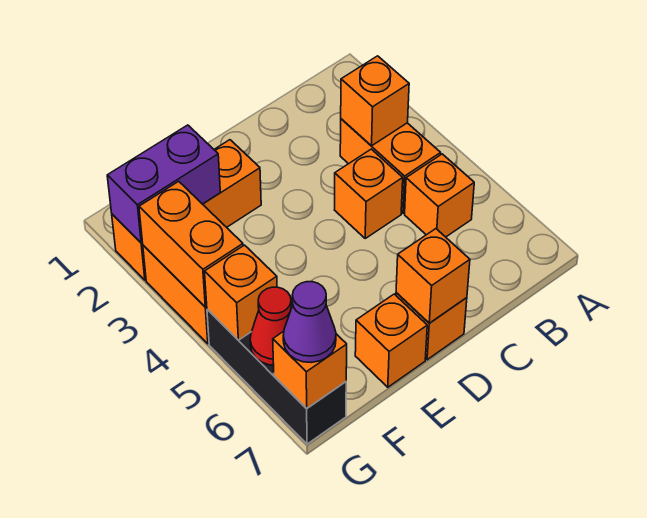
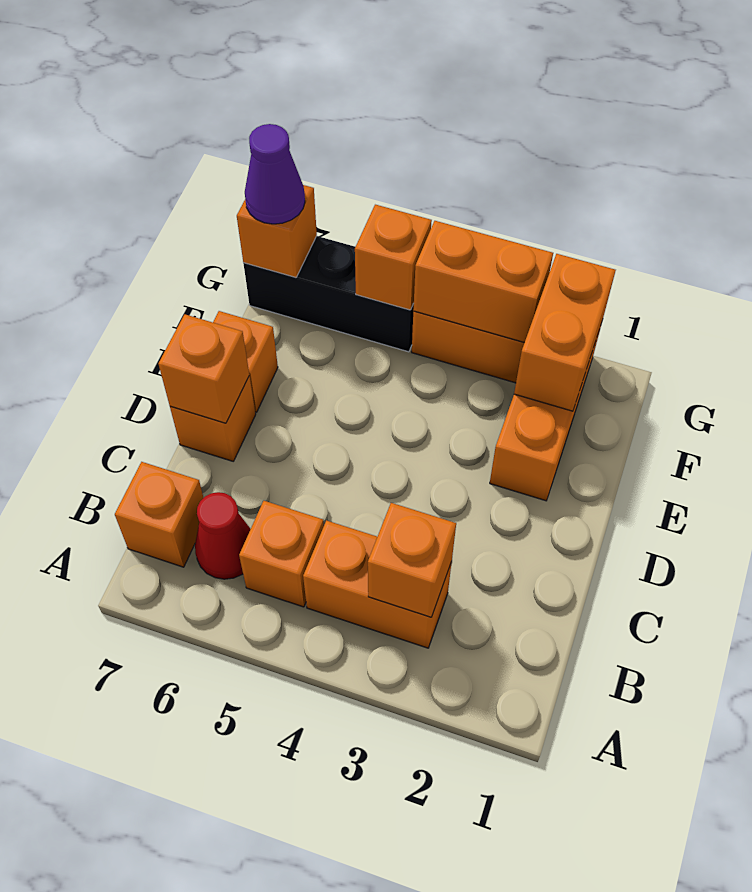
orange brick C4 level 1 -> orange brick B7 level 1
purple brick F2:G2 level 2 -> orange brick F2:G2 level 2
red cone G6 level 2 -> red cone B6 level 1

